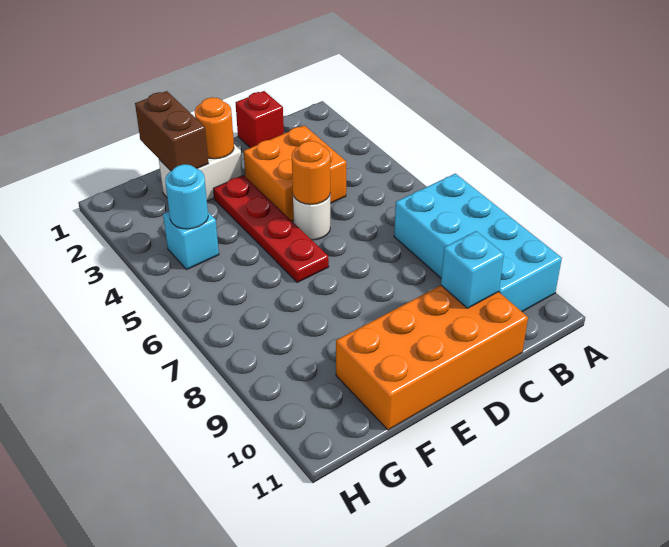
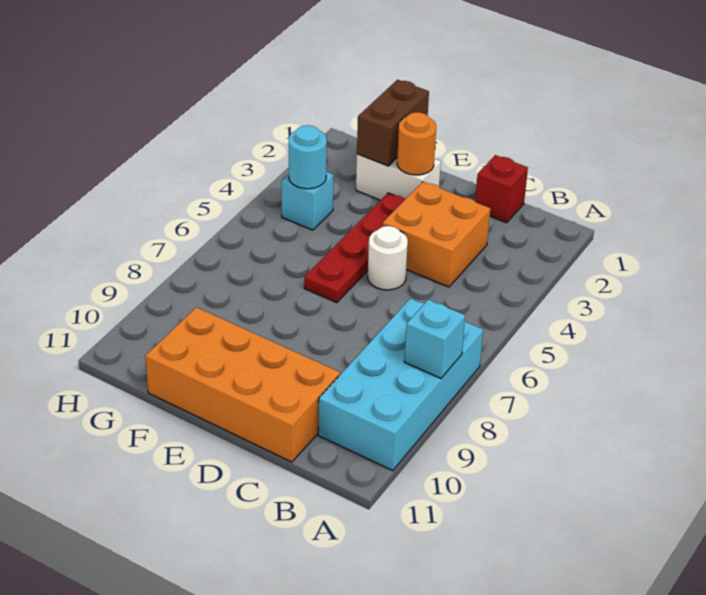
cyan brick C10 level 2 -> cyan brick A8 level 2
orange round brick D5 level 2 -> none

